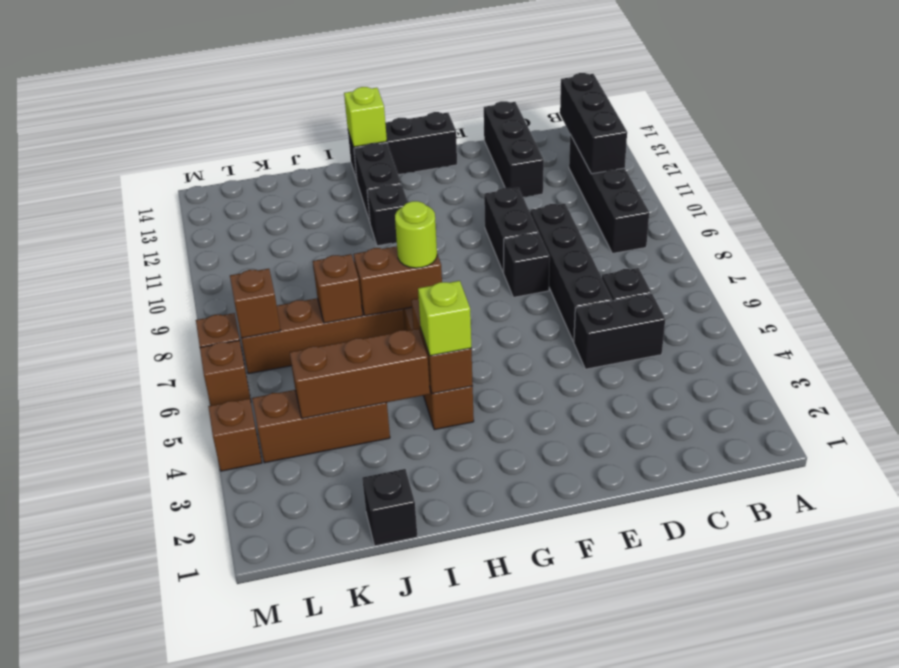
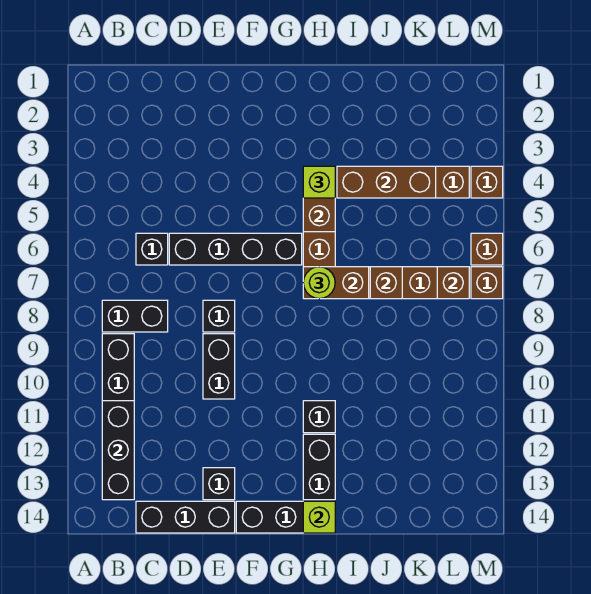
black brick C5:D5 level 1 -> black brick B8:C8 level 1
black brick D6:D9 level 1 -> black brick D6:G6 level 1
black brick D12:D14 level 1 -> black brick C14:E14 level 1
black brick J1 level 1 -> black brick E13 level 1

